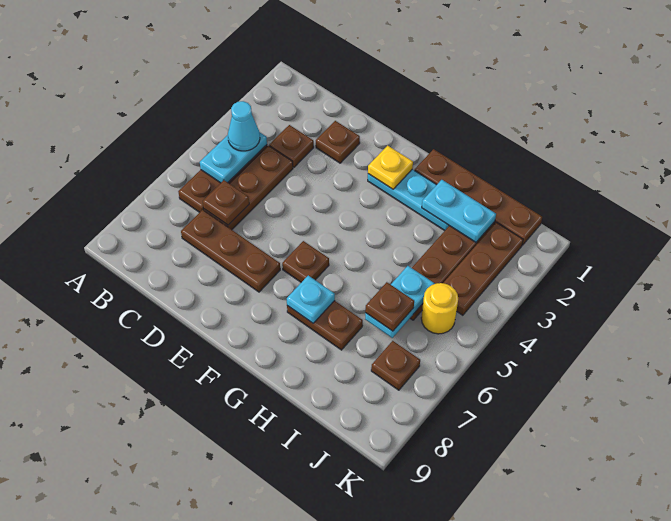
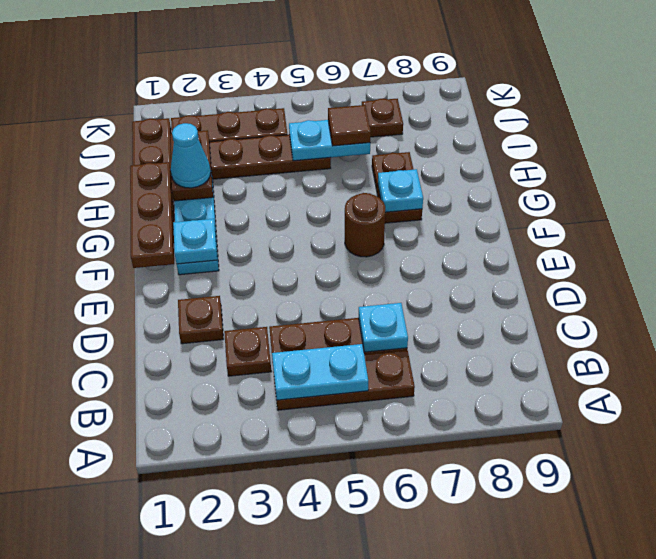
cyan cone B4 level 3 -> cyan cone H2 level 3
brown plate C6 level 2 -> cyan plate C6 level 2
brown plate C7:E7 level 1 -> brown plate F1:H1 level 2
yellow plate F2 level 2 -> cyan plate F2 level 2
brown plate F6 level 1 -> brown round brick F6 level 1
cyan plate H2:I2 level 2 -> brown plate H2:I2 level 2
brown plate I6 level 3 -> brown tile I6 level 3
yellow round brick J5 level 1 -> none

